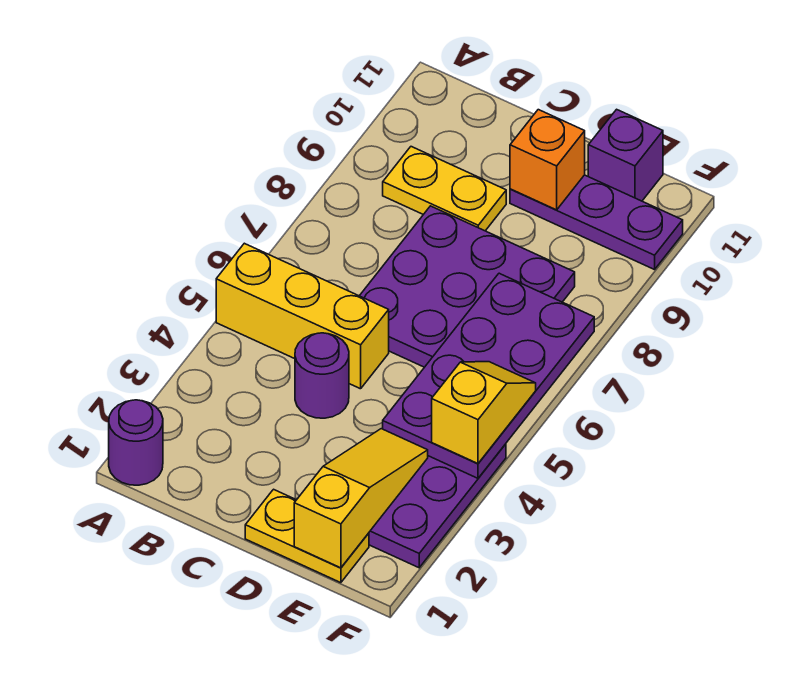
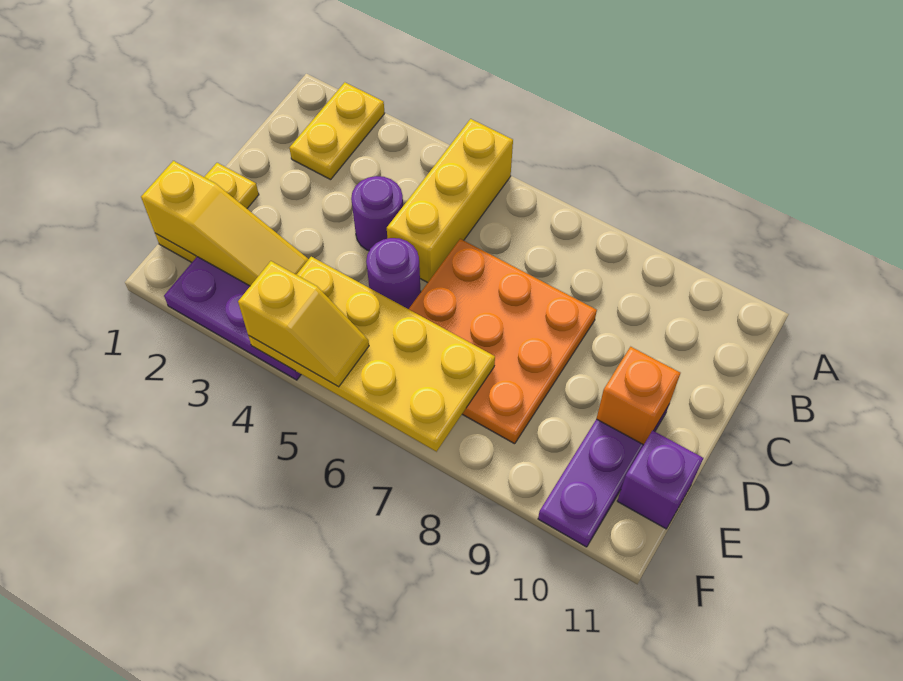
purple round brick A1 level 1 -> purple round brick D5 level 1
yellow plate B9:C9 level 1 -> yellow plate A2:B2 level 1
purple plate C6:E8 level 1 -> orange plate C6:E8 level 1
purple plate E4:F7 level 2 -> yellow plate E4:F7 level 2

